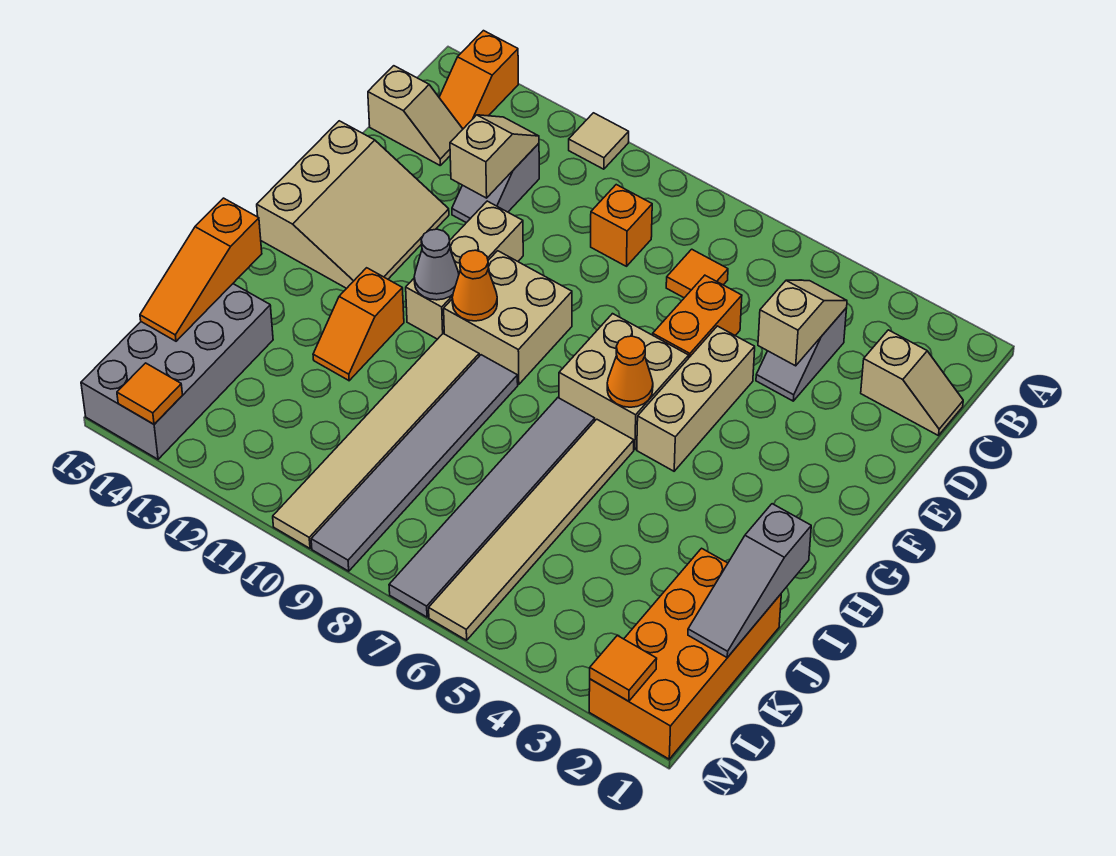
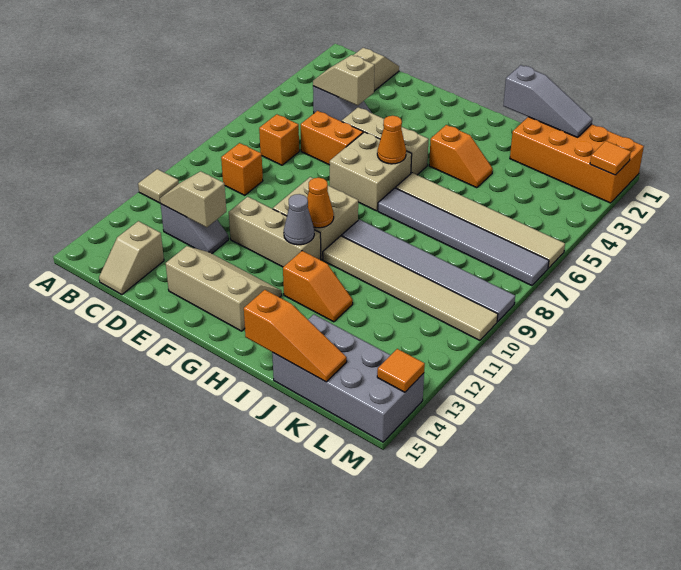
orange slope A14:B14 level 1 top A -> orange slope H4:I4 level 1 top H
orange tile C7 level 1 -> orange brick C7 level 1
tan slope C14:C15 level 1 top 15 -> tan slope C14:C15 level 1 top 14
tan slope E13:G15 level 1 top 15 -> tan slope E13:G14 level 1 top 14

